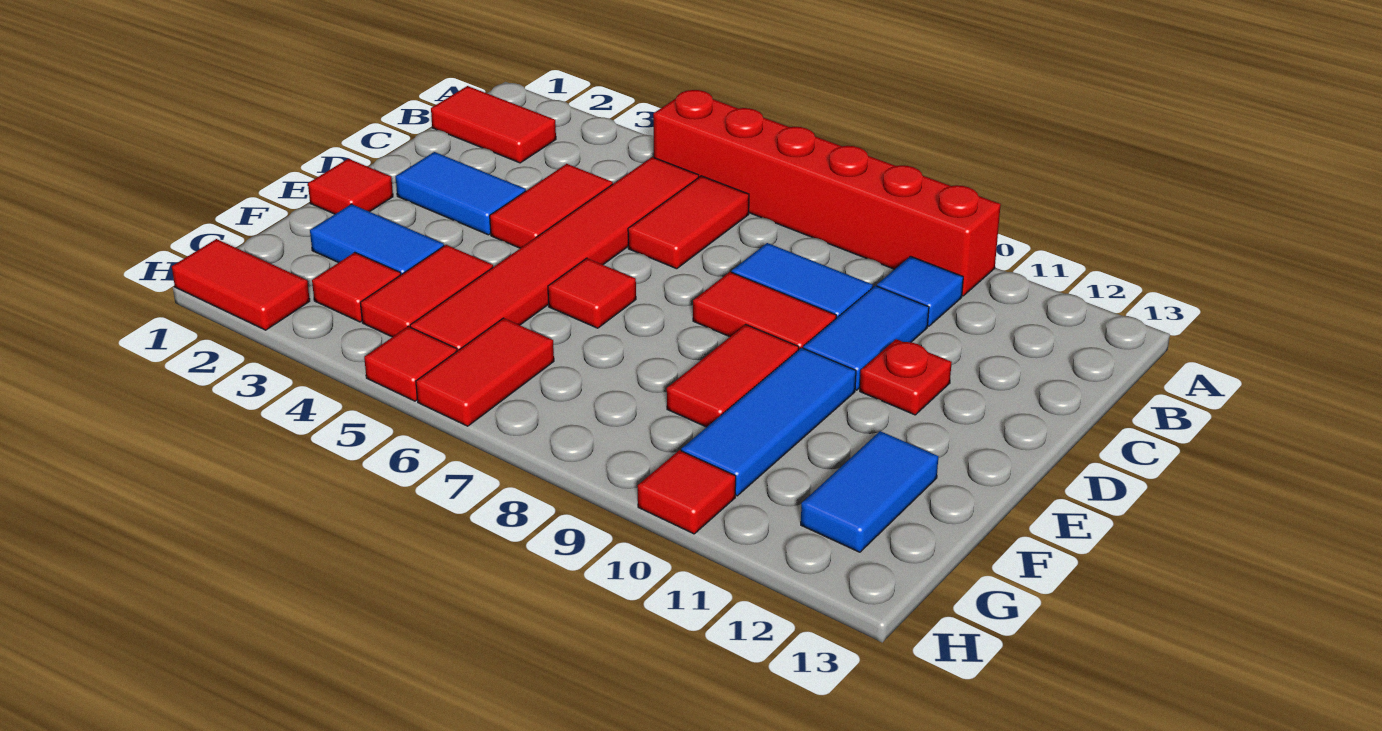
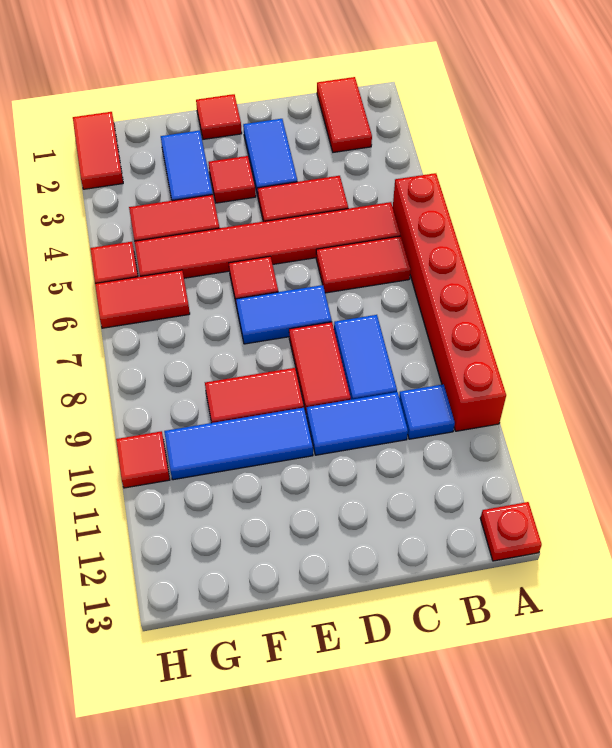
red plate D11 level 1 -> red plate A13 level 1
blue tile F12:G12 level 1 -> blue tile D7:E7 level 1
red tile G3 level 1 -> red tile E3 level 1

